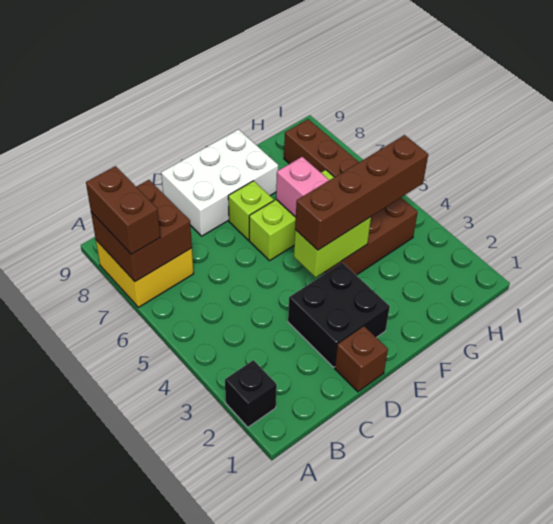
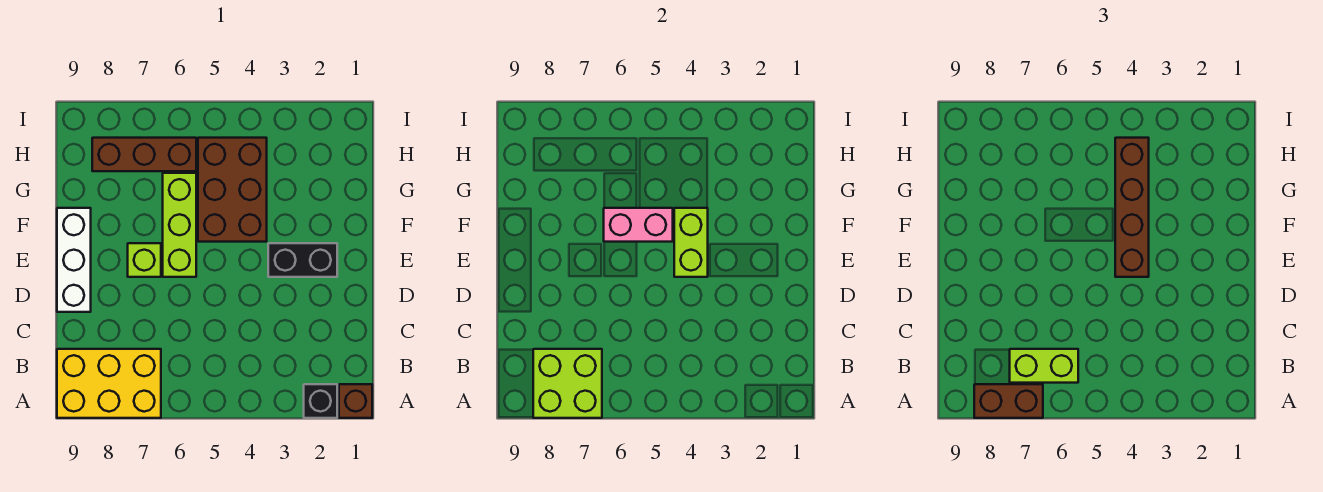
yellow brick A7:B8 level 1 -> yellow brick A7:B9 level 1
brown brick A7:B8 level 2 -> lime brick A7:B8 level 2
none -> lime brick B6:B7 level 3
brown brick D1 level 1 -> brown brick A1 level 1
black brick D2:E3 level 1 -> black brick E2:E3 level 1
white brick D8:F9 level 1 -> white brick D9:F9 level 1

